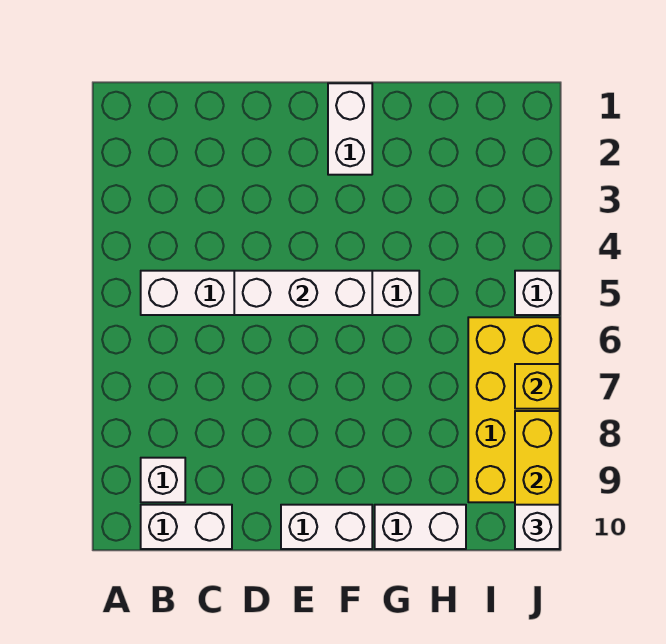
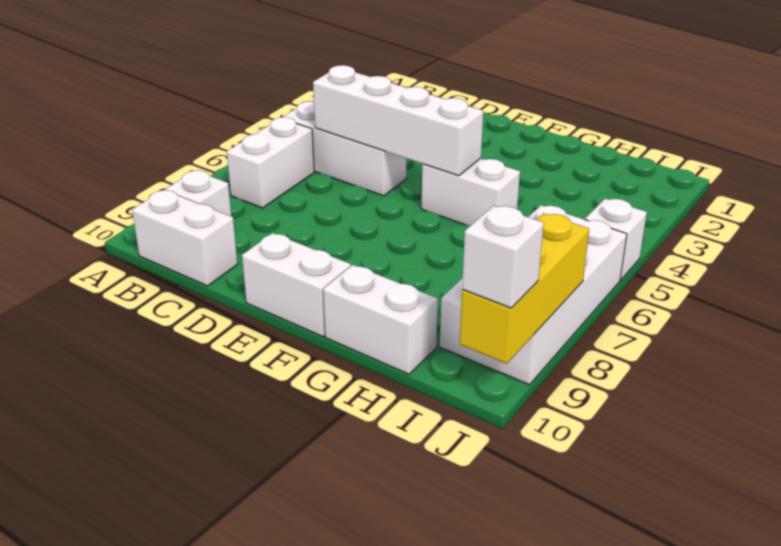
white brick D5:F5 level 2 -> white brick C5:F5 level 2
white brick F1:F2 level 1 -> white brick B6:B7 level 1
yellow brick I6:J9 level 1 -> white brick I6:J9 level 1
yellow brick J7 level 2 -> none

